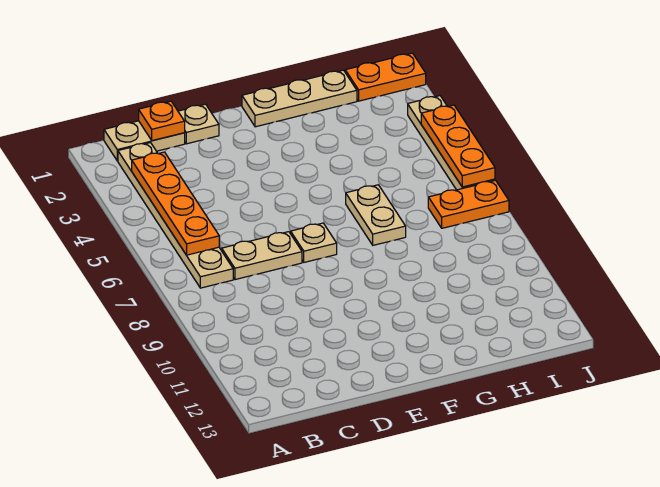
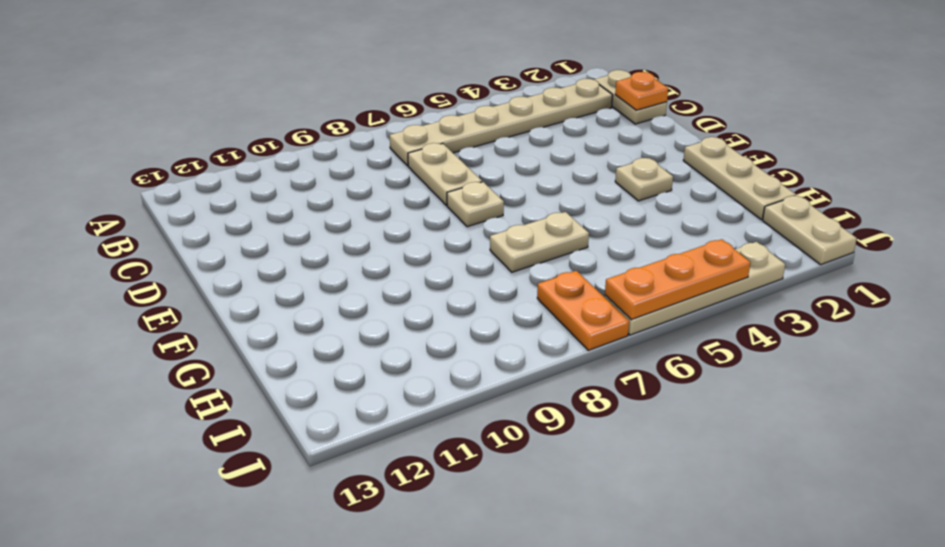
orange plate B3:B6 level 2 -> none
tan plate D1 level 1 -> tan plate F3 level 1
orange plate I1:J1 level 1 -> tan plate I1:J1 level 1

